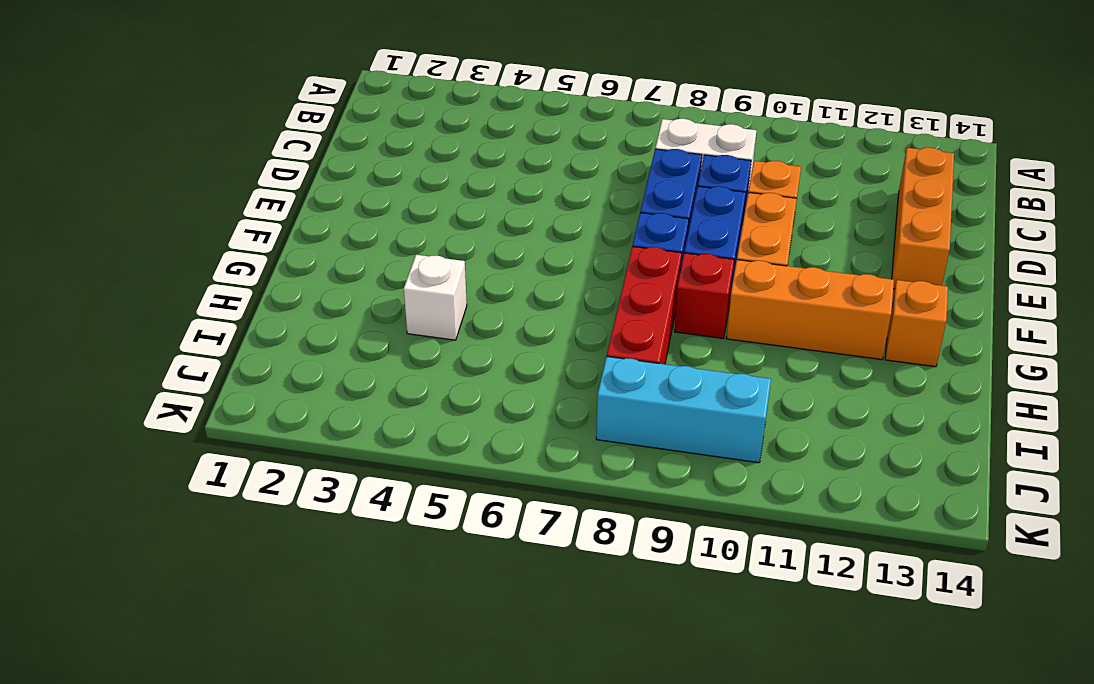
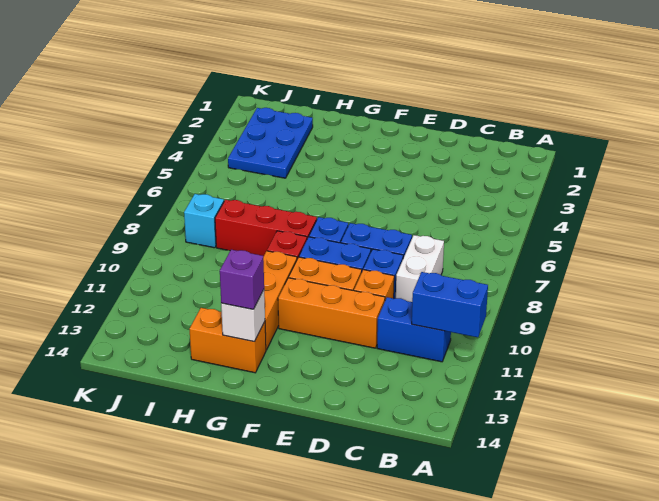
none -> blue brick A11:B11 level 2
none -> blue brick B11:C11 level 1
orange brick C13:E13 level 1 -> orange brick D11:F11 level 1
orange brick G13 level 1 -> orange brick G13:H13 level 1
none -> purple brick G13 level 3
white brick H4 level 1 -> white brick G13 level 2
none -> blue plate I2:J4 level 1
cyan brick J8:J10 level 1 -> cyan brick J8 level 1

